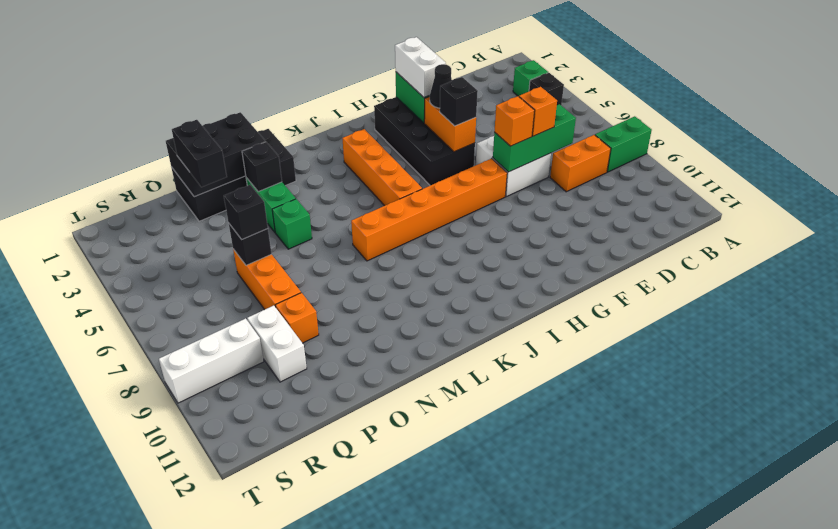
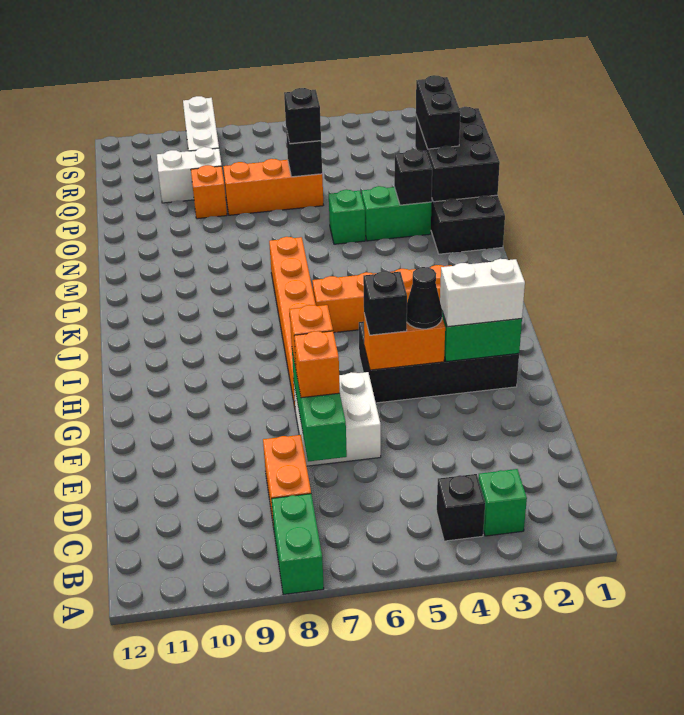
black brick P2:P3 level 3 -> black brick O2:P2 level 3

